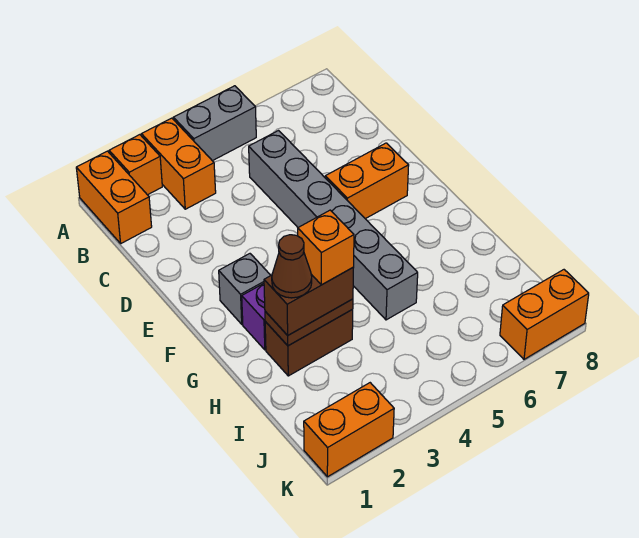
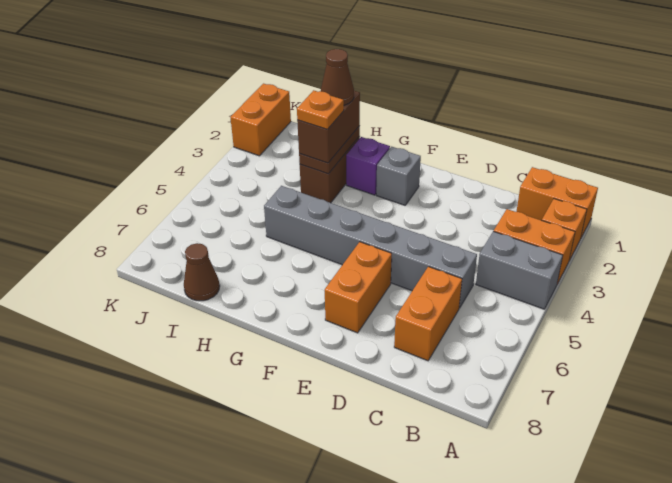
grey brick A4:A5 level 1 -> grey brick A4:B4 level 1
orange brick H3 level 4 -> orange plate H3 level 4
none -> brown cone I8 level 1
orange brick K7:K8 level 1 -> orange brick C6:C7 level 1

